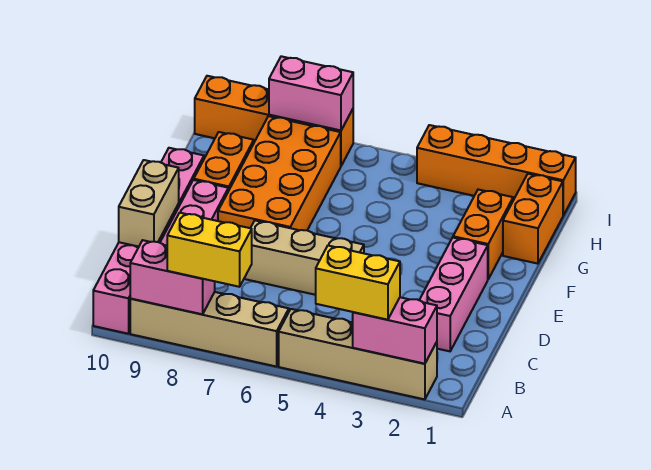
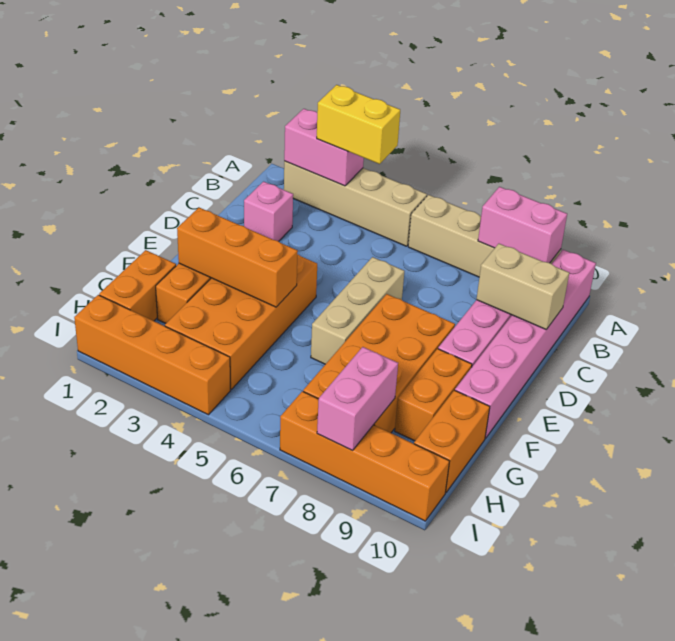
yellow brick A7:A8 level 3 -> none
pink brick C2:E2 level 1 -> pink brick C2 level 1
tan brick C10:D10 level 2 -> tan brick C9:C10 level 2
tan brick D5:D7 level 1 -> tan brick D6:F6 level 1
none -> orange brick E3:H4 level 1
none -> orange brick F2:F4 level 2
none -> orange brick G10:H10 level 1
pink brick I7:I8 level 2 -> pink brick H8:I8 level 2

